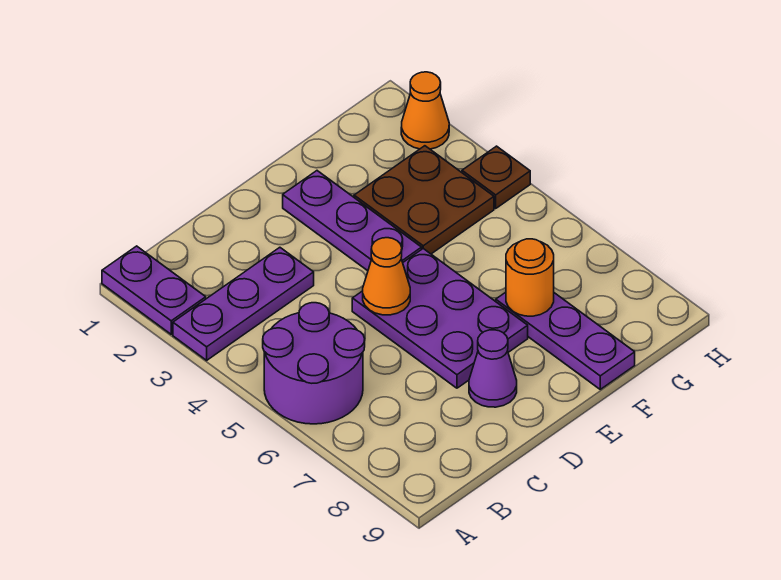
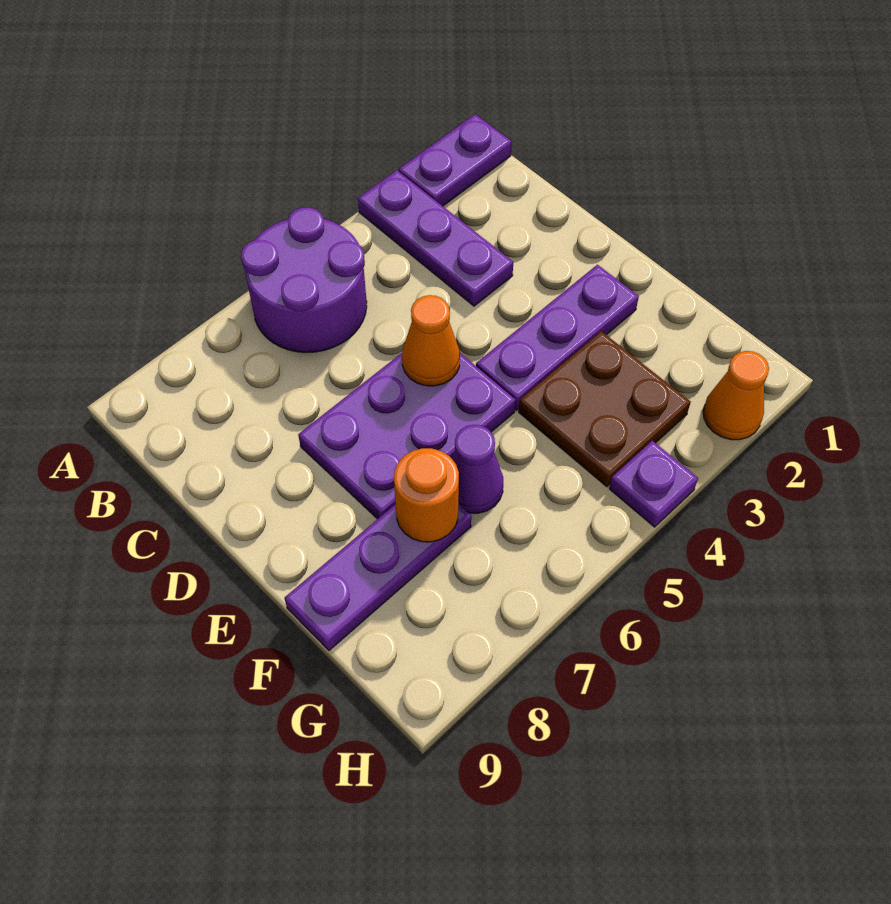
purple cone D8 level 1 -> purple cone F6 level 1
brown plate H4 level 1 -> purple plate H4 level 1

